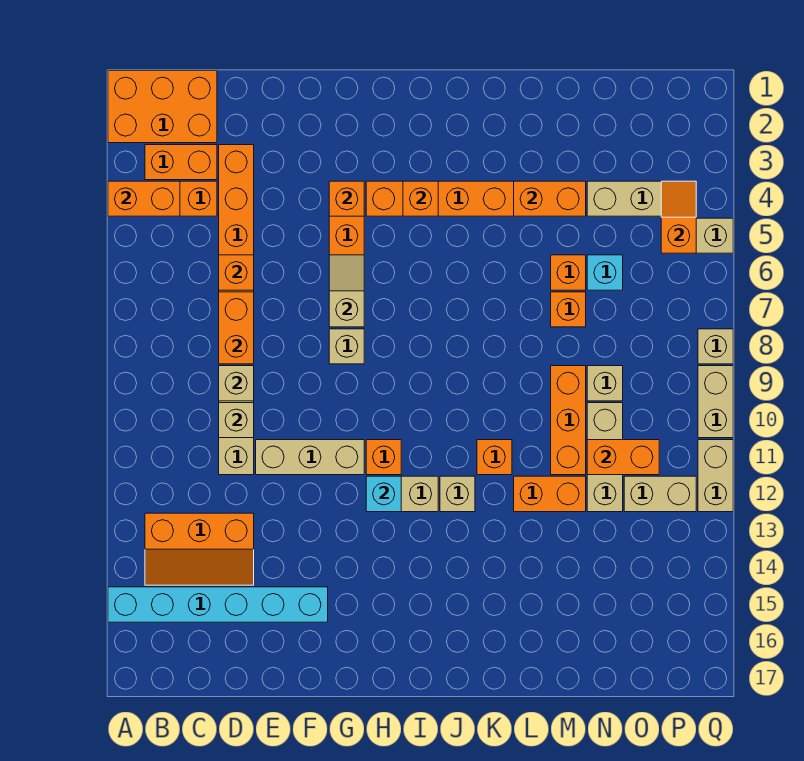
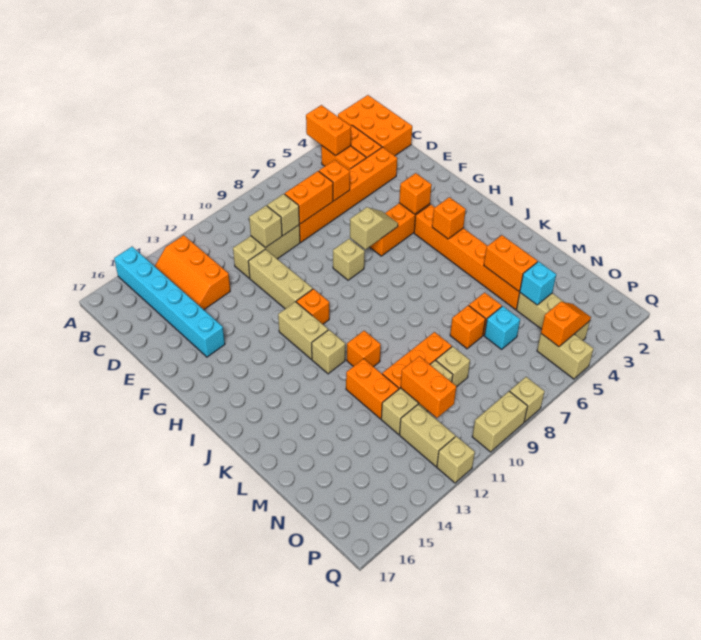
cyan brick H12 level 2 -> cyan brick N4 level 2
tan brick Q11:Q12 level 1 -> tan brick Q12 level 1

